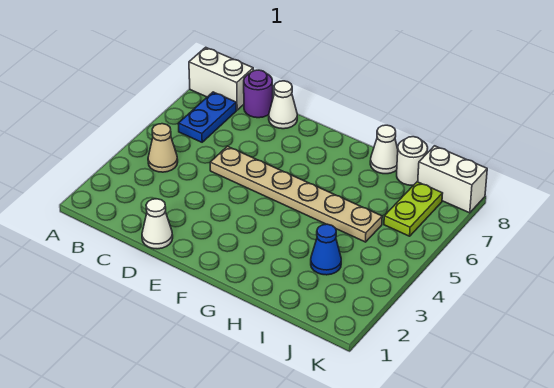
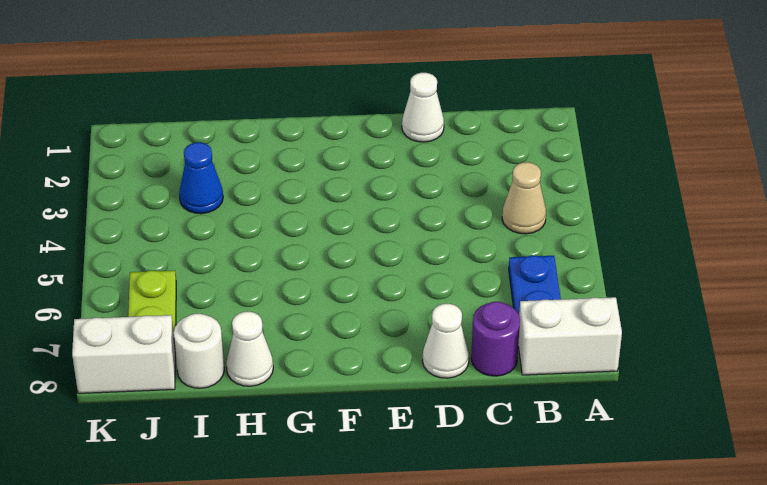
tan plate D5:I5 level 1 -> none

